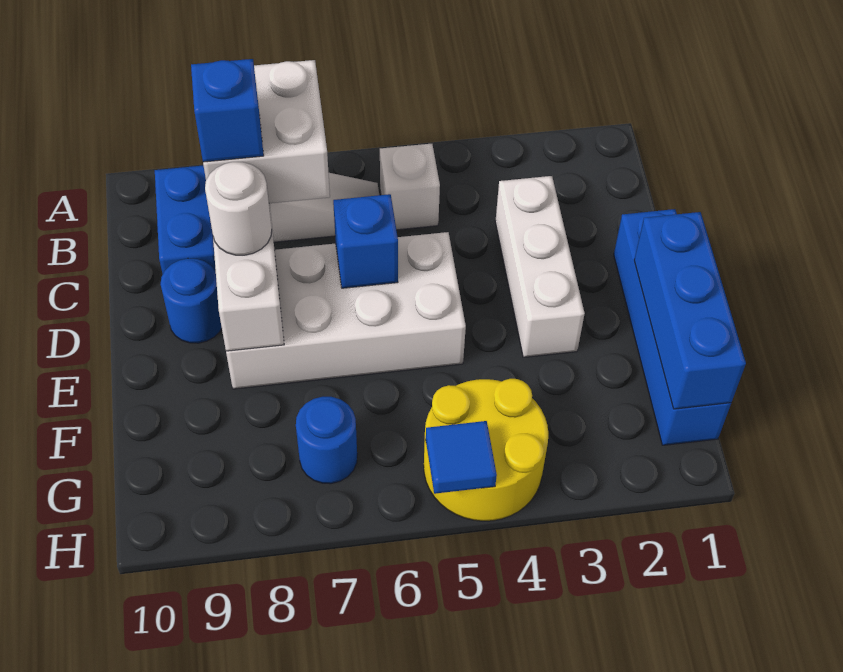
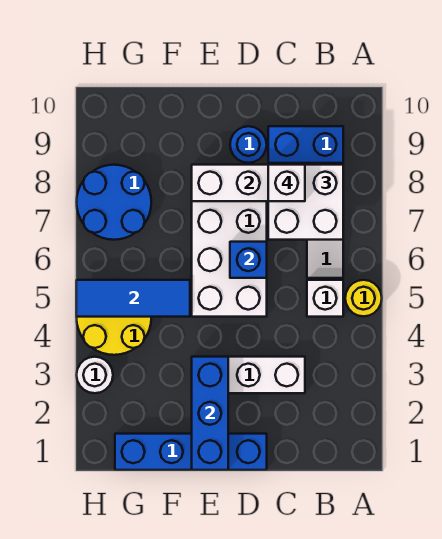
none -> yellow round brick A5 level 1
blue brick C8 level 4 -> white brick C8 level 4
white round brick D8 level 3 -> white round brick H3 level 1
blue brick E1:G1 level 2 -> blue brick E1:E3 level 2
blue round brick G7 level 1 -> blue round brick G7:H8 level 1
blue tile H5 level 2 -> blue tile F5:H5 level 2

